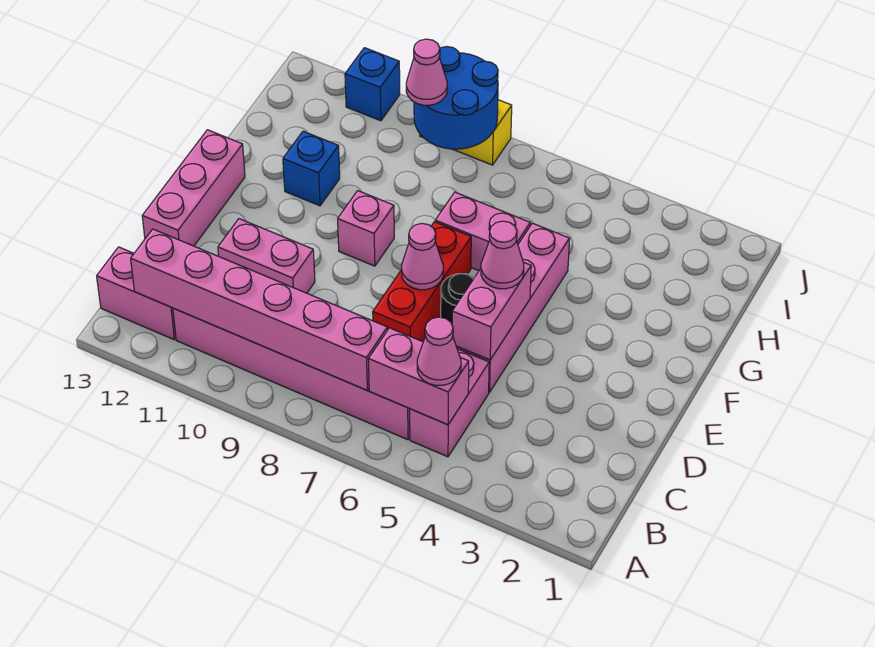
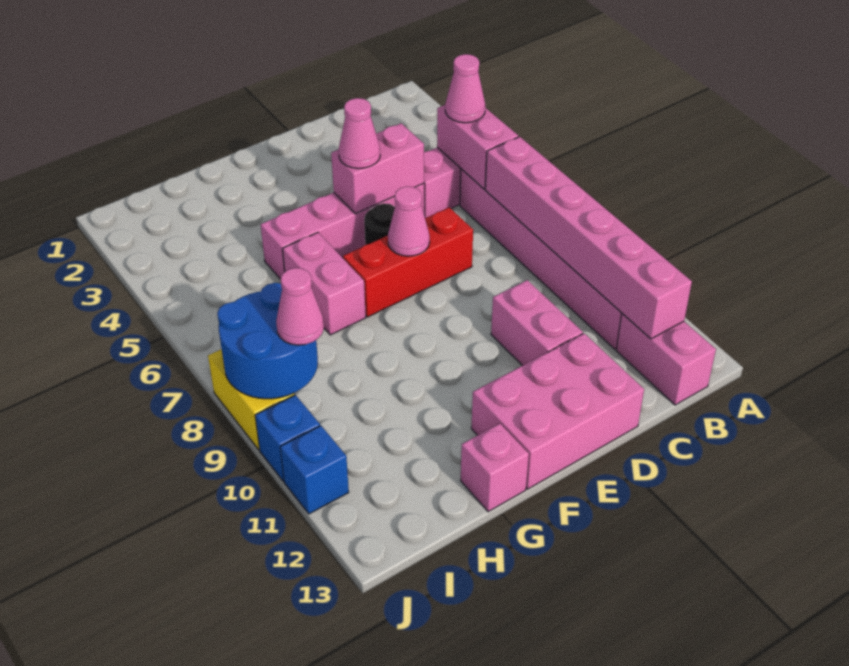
pink brick D13:F13 level 1 -> pink brick D12:F13 level 1
pink brick F9 level 1 -> pink brick G13 level 1
blue brick G11 level 1 -> blue brick J10 level 1

